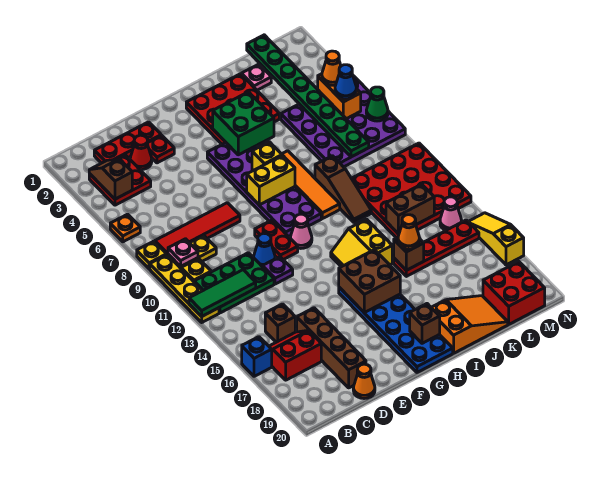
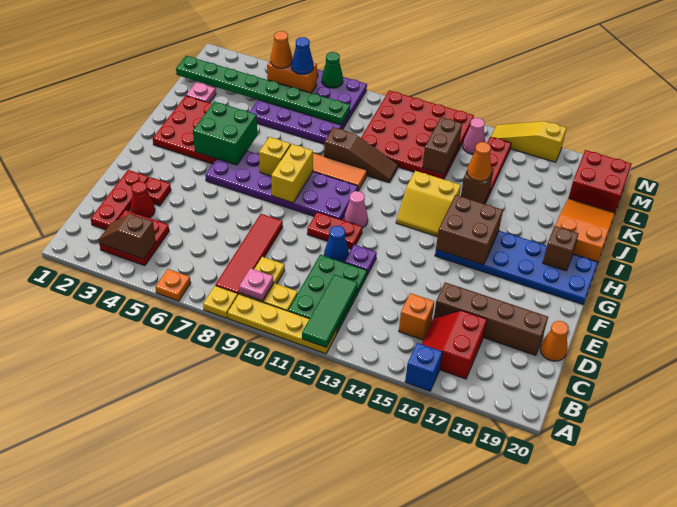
brown brick C15 level 1 -> orange brick C15 level 1

